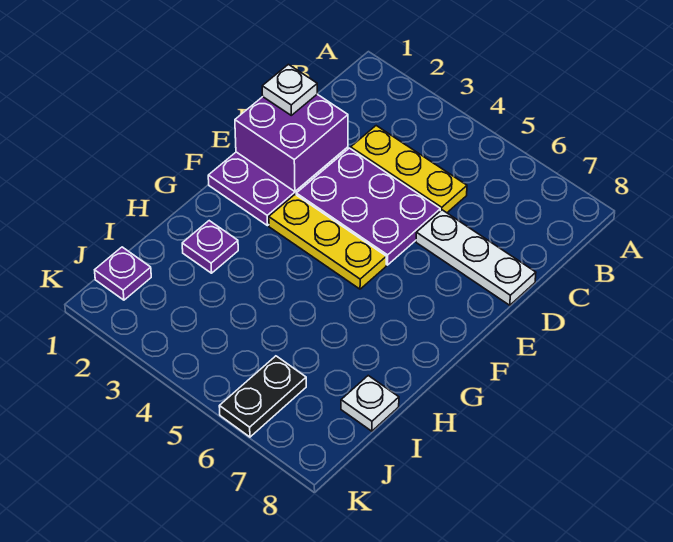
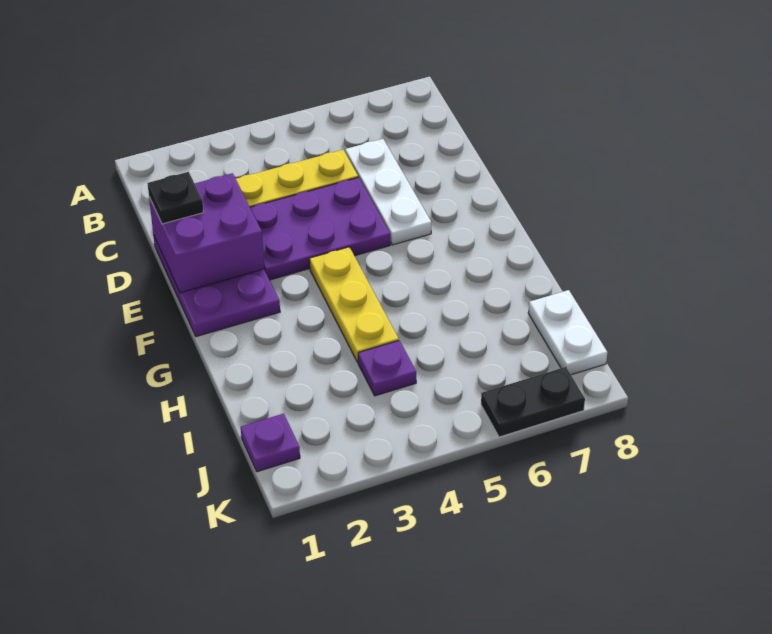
white plate D1 level 3 -> black plate D1 level 3
white plate D6:D8 level 1 -> white plate C6:E6 level 1
yellow plate F3:F5 level 1 -> yellow plate F4:H4 level 1
purple plate H2 level 1 -> purple plate I4 level 1
white plate I8 level 1 -> white plate I8:J8 level 1
black plate J6:K6 level 1 -> black plate K6:K7 level 1

